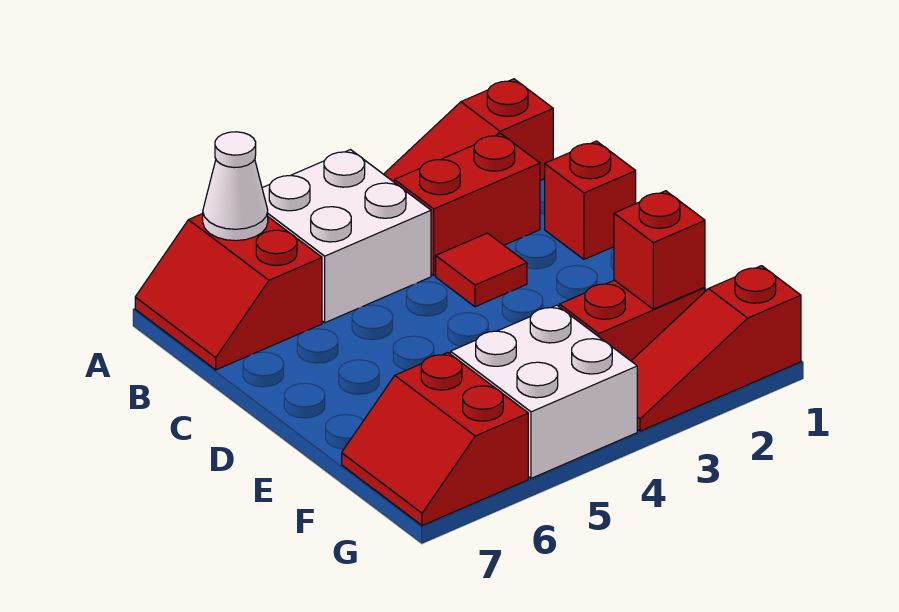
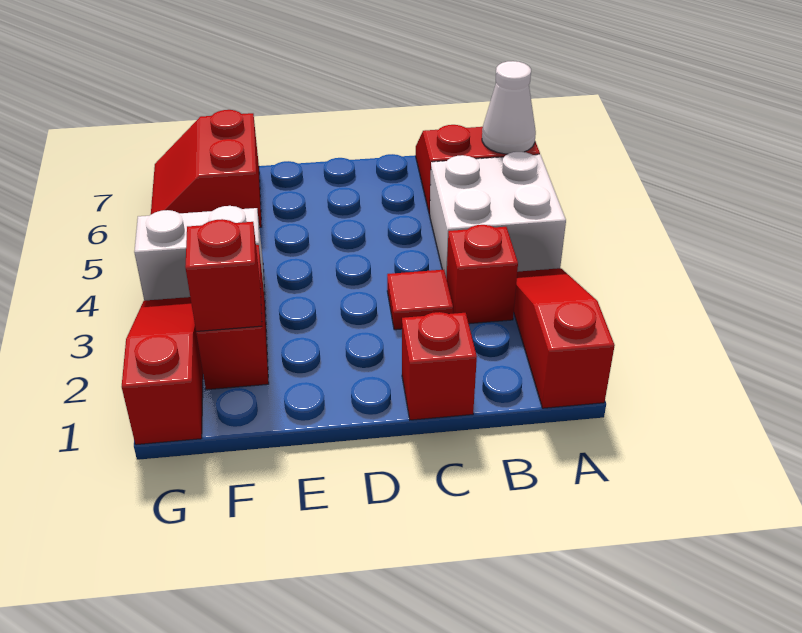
red brick B2:B3 level 1 -> red brick B3 level 1
white brick F4:G5 level 1 -> white brick F4:G4 level 1
red slope F6:G7 level 1 top 6 -> red slope F6:G7 level 1 top F

